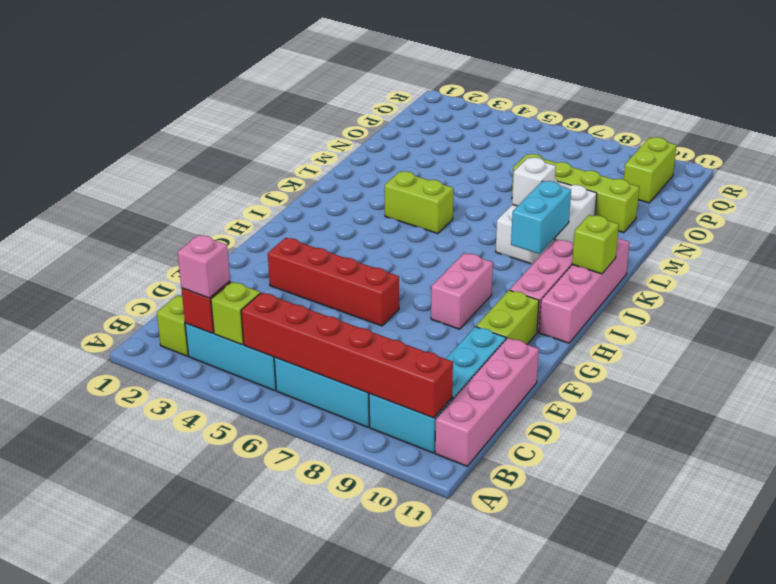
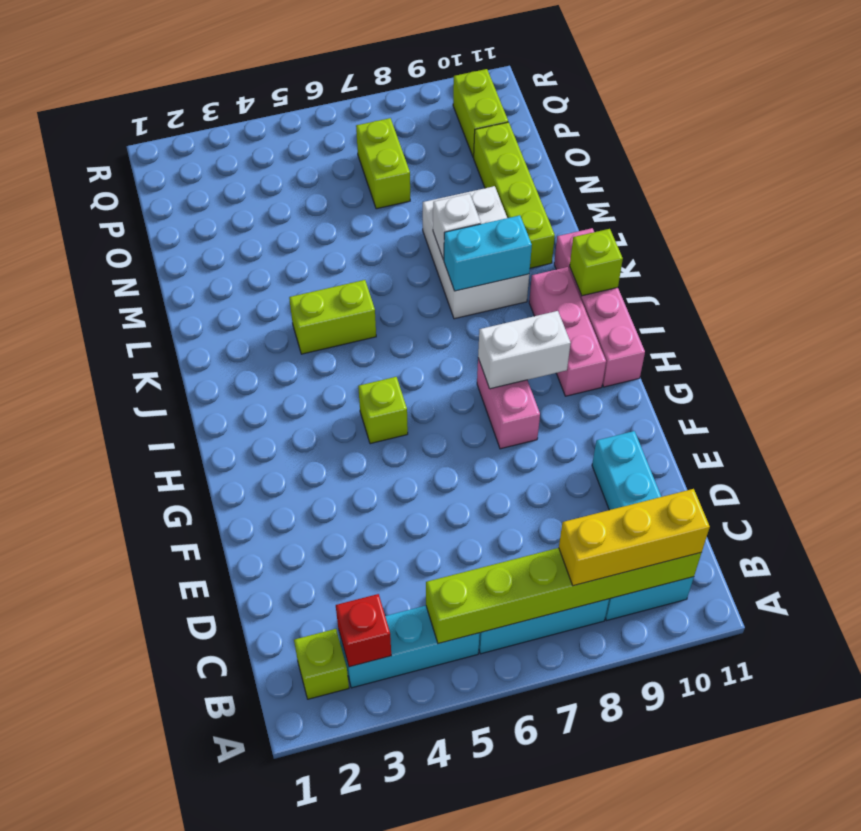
pink brick B3 level 3 -> none
lime brick B4 level 2 -> lime brick H5 level 1
red brick B5:B10 level 2 -> lime brick B5:B10 level 2
none -> yellow brick B8:B10 level 3
pink brick B11:E11 level 1 -> none
red brick F3:F6 level 1 -> none
lime brick F10:G10 level 1 -> lime brick O7:P7 level 1
none -> white brick H8:H9 level 2
cyan brick J9:K9 level 2 -> cyan brick K8:K9 level 2
lime brick N7:N10 level 1 -> lime brick L10:O10 level 1

